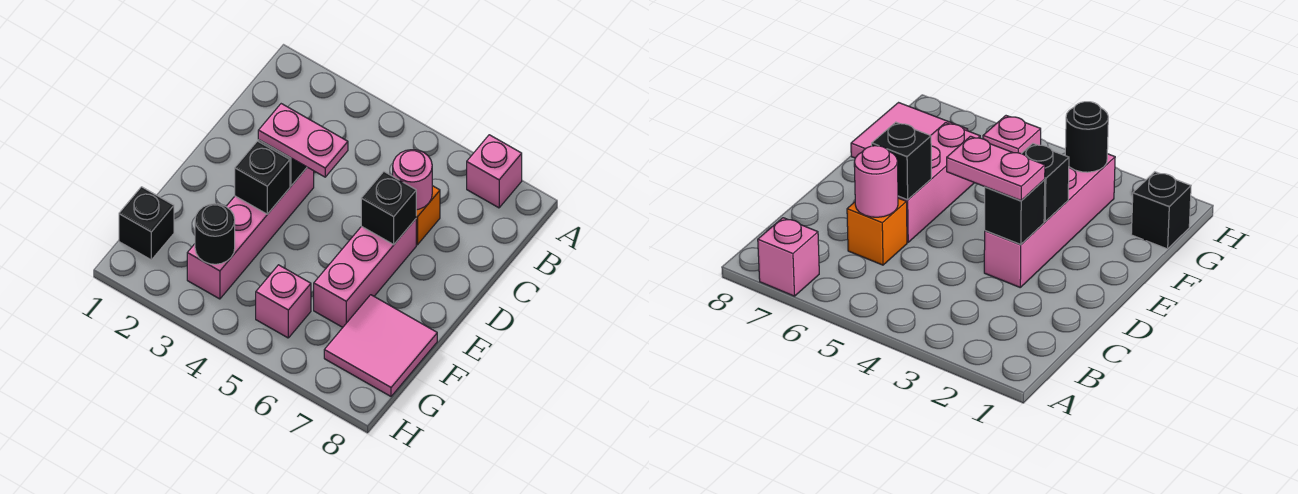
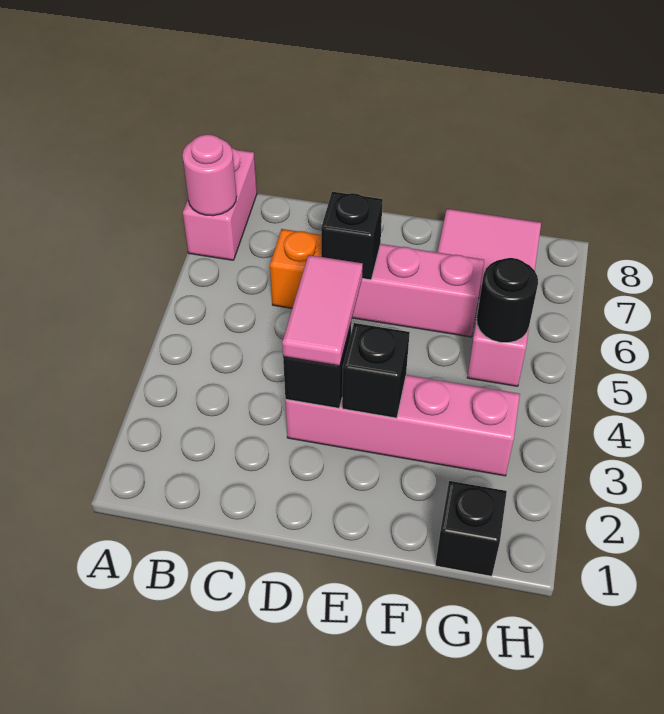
pink brick A7 level 1 -> pink brick A7:A8 level 1
pink round brick C6 level 2 -> pink round brick A7 level 2
pink plate D3:D4 level 3 -> pink tile D3:D4 level 3
black round brick G3 level 2 -> black round brick G5 level 2

